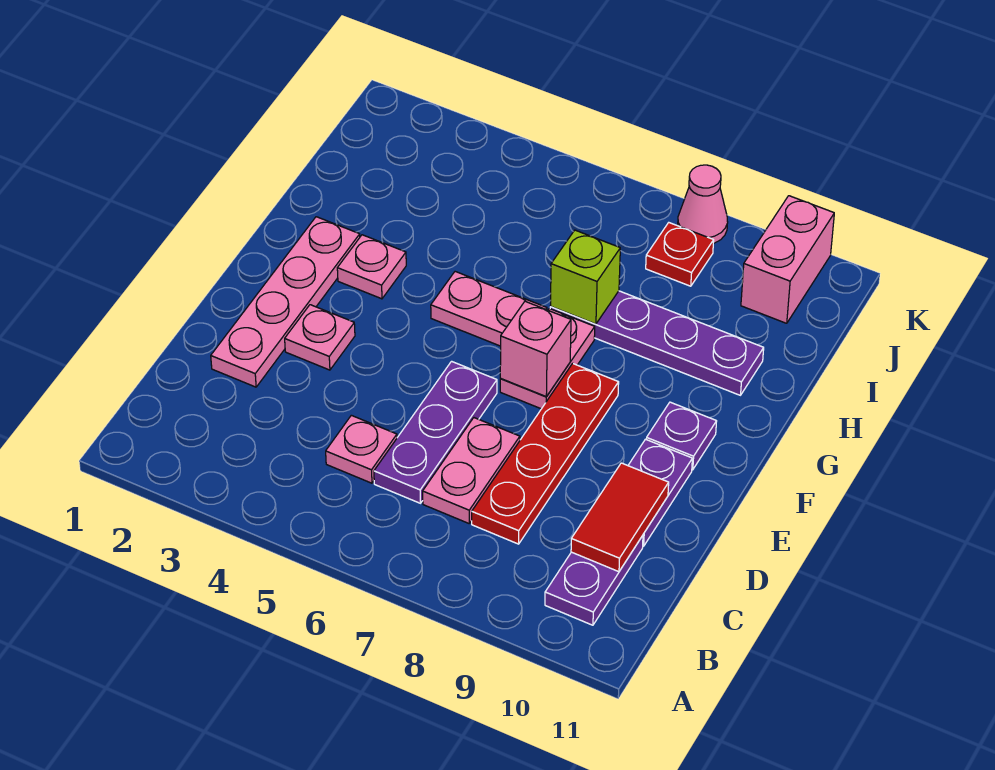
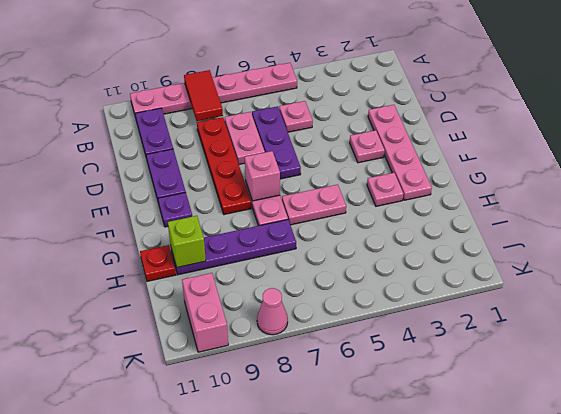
none -> pink plate A5:A10 level 1
red tile C10:D10 level 2 -> red tile A8:B8 level 2
lime brick H7 level 2 -> lime brick H10 level 2
red plate J8 level 1 -> red plate H11 level 1

